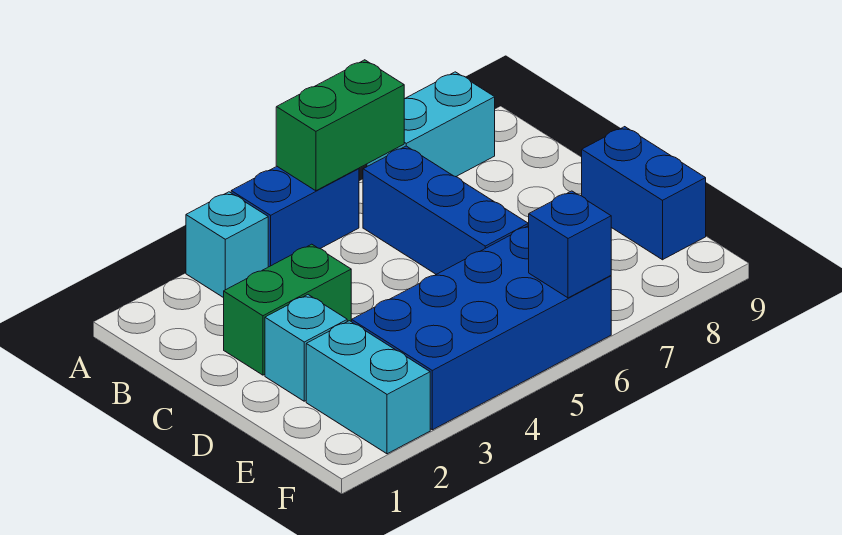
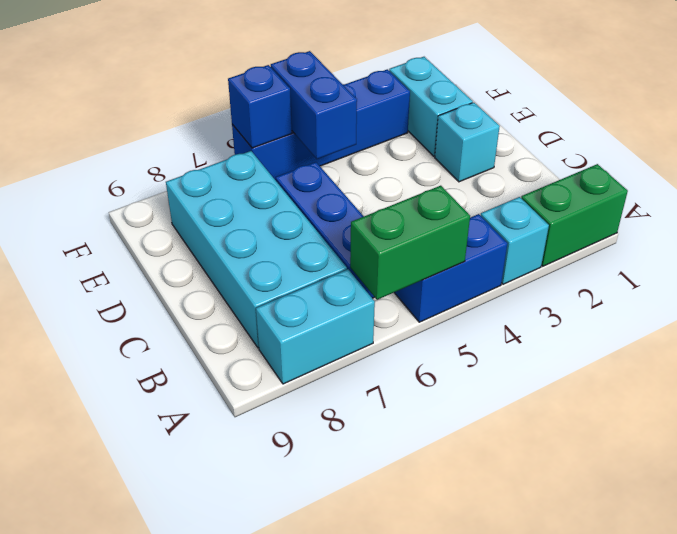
none -> cyan brick B7:E8 level 1
green brick C2:C3 level 1 -> green brick A1:A2 level 1
blue brick D9:E9 level 1 -> blue brick E5:F5 level 2
blue brick E3:F6 level 1 -> blue brick F3:F6 level 1

